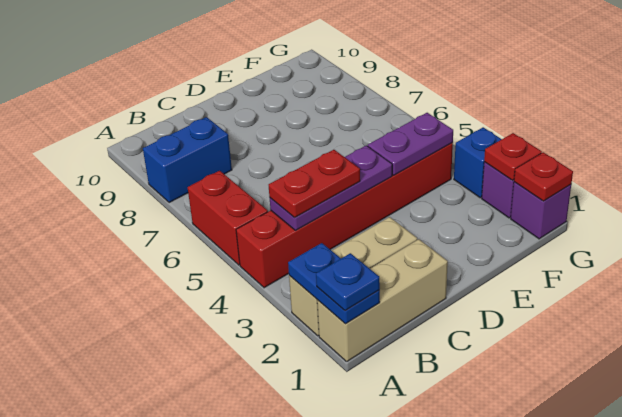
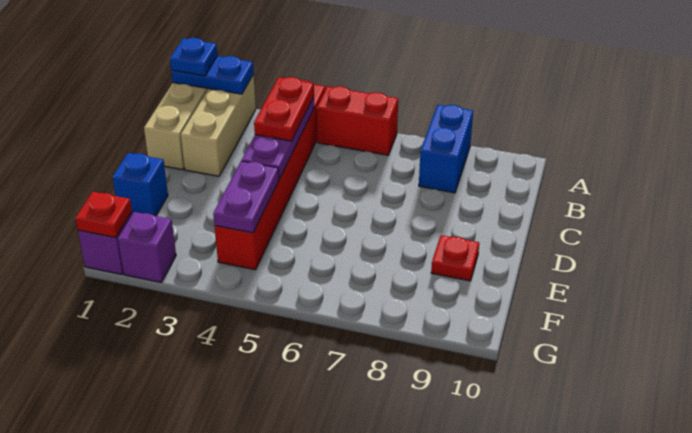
red plate G2 level 2 -> red plate E9 level 1
blue brick G3 level 1 -> blue brick E1 level 1

